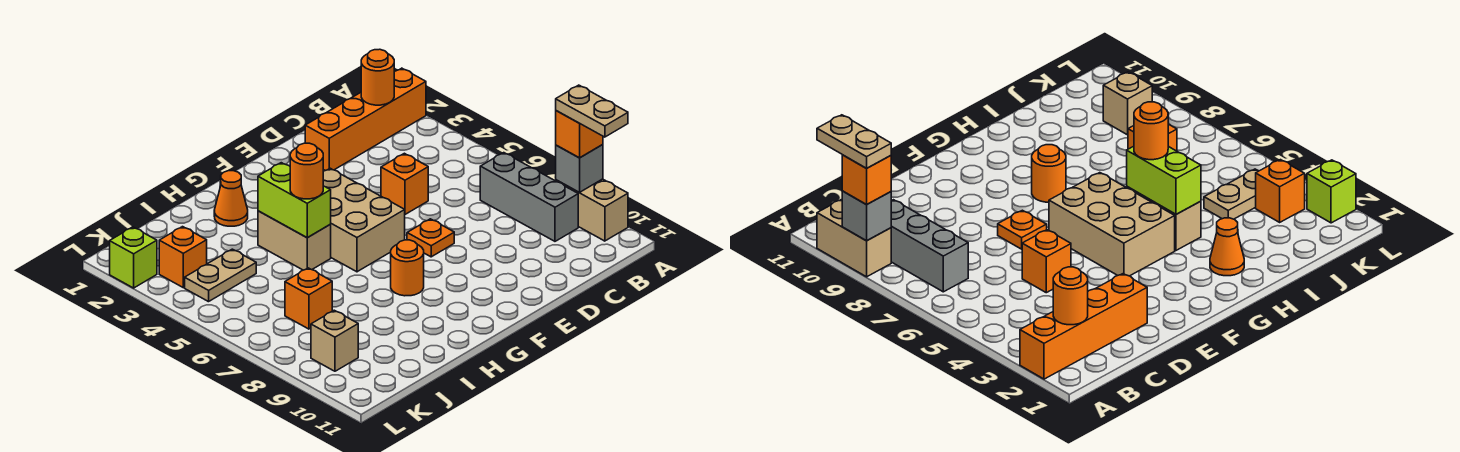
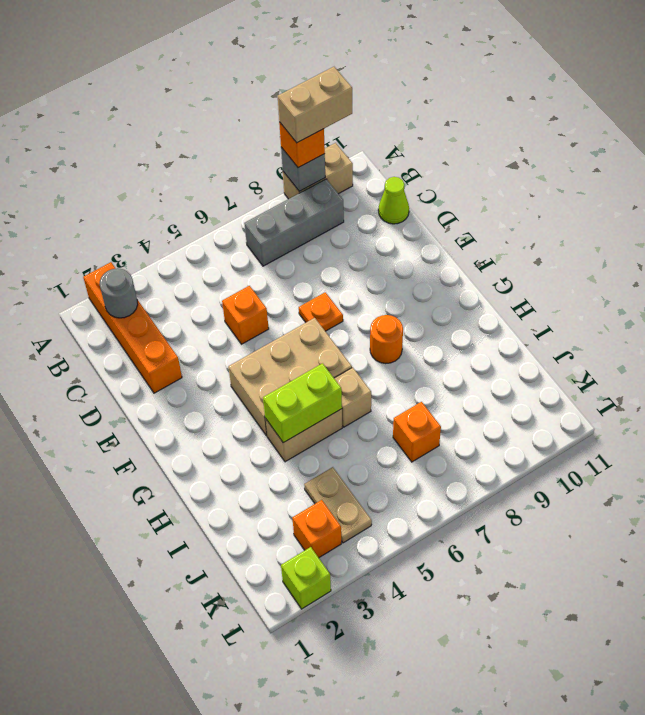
tan plate A9:A10 level 4 -> tan brick A9:A10 level 4
orange round brick B2 level 2 -> grey round brick B2 level 2
none -> lime cone C11 level 1
orange cone H2 level 1 -> none
orange round brick H5 level 3 -> none
tan brick K9 level 1 -> tan brick H6 level 1

